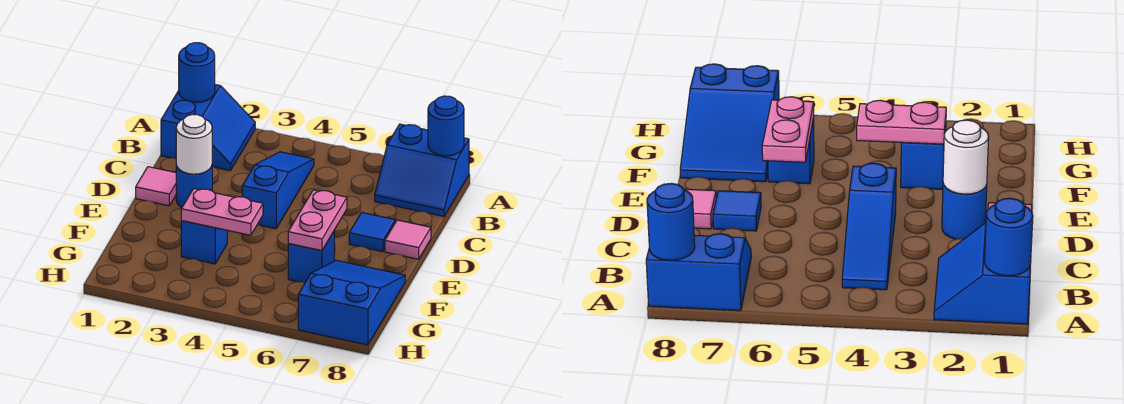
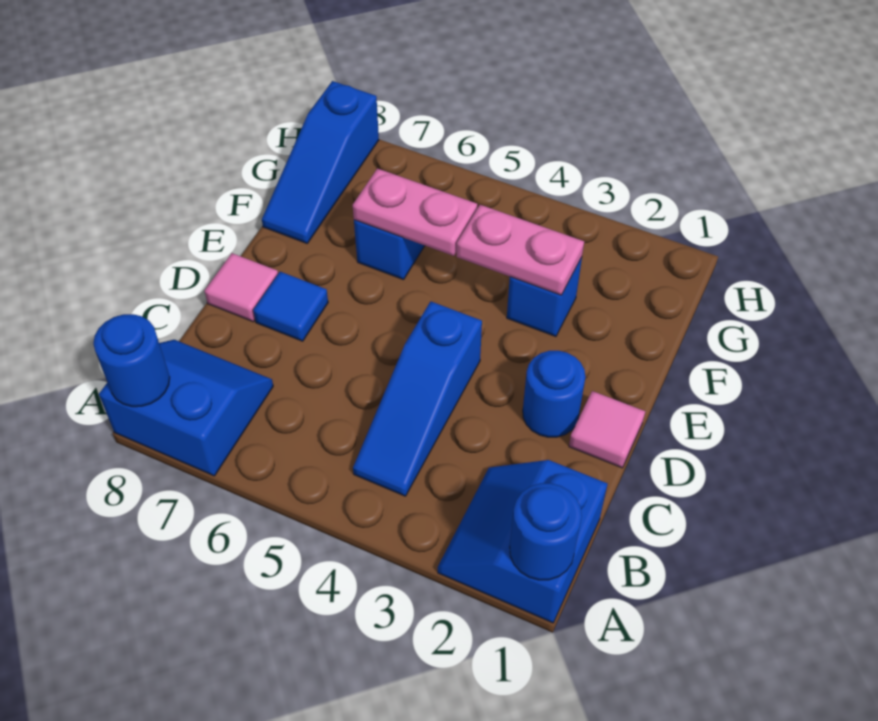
white round brick D2 level 2 -> none
pink plate E6:F6 level 2 -> pink plate F5:F6 level 2
blue slope F7:H8 level 1 top H -> blue slope F8:H8 level 1 top H

